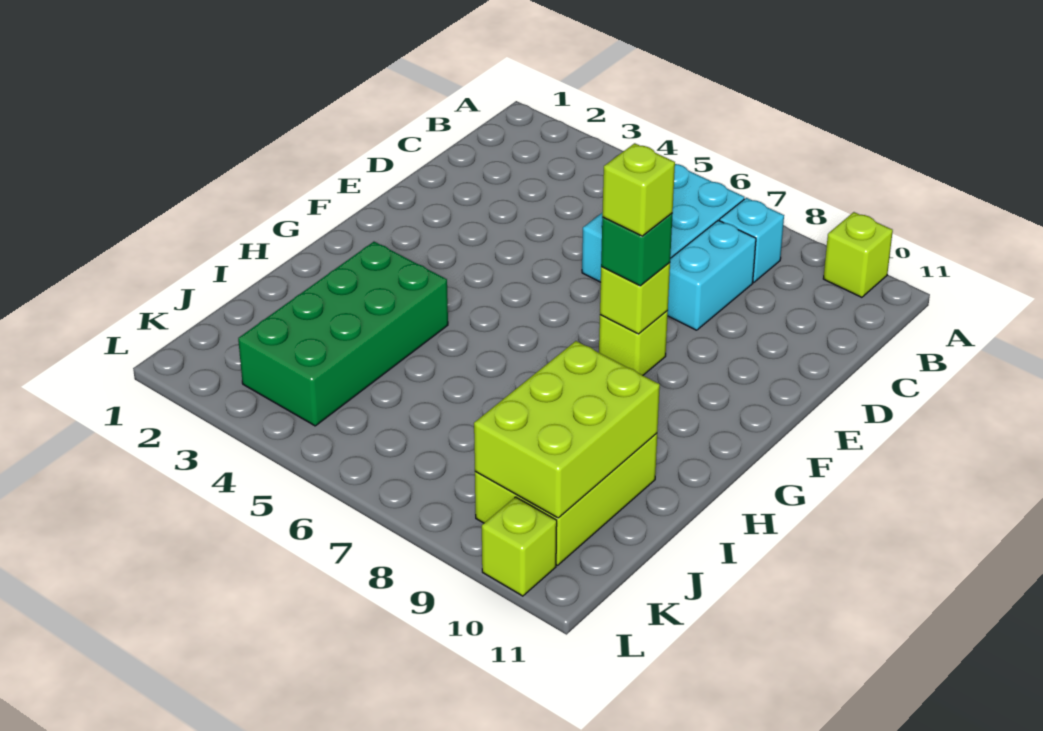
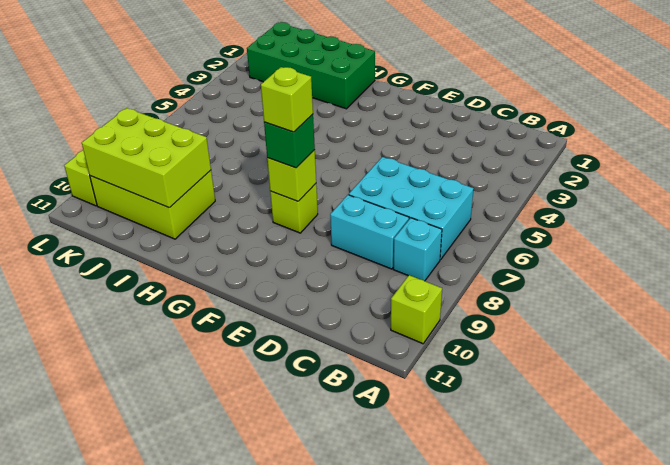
green brick H3:K4 level 1 -> green brick H1:K2 level 1

